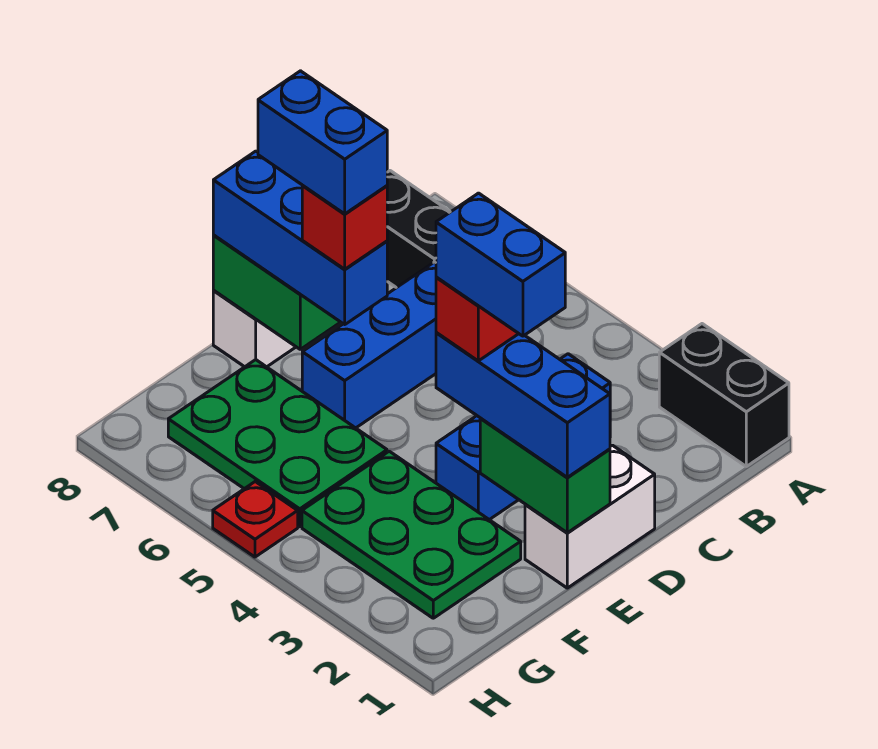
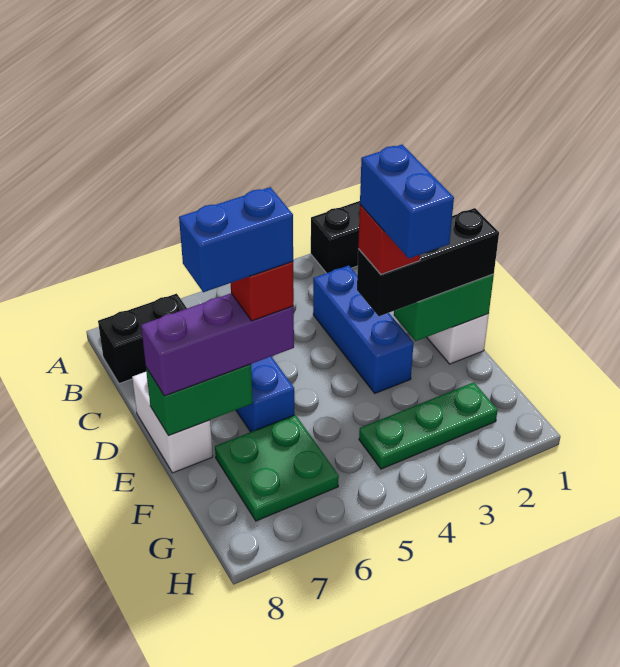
blue brick E1:E3 level 3 -> black brick E1:E3 level 3
blue brick E2:E3 level 5 -> blue brick E3:F3 level 5
blue brick E6:E8 level 3 -> purple brick E6:E8 level 3
green plate F2:G4 level 1 -> green plate G2:G4 level 1
green plate F5:G7 level 1 -> green plate F6:G7 level 1
red plate H5 level 1 -> none

